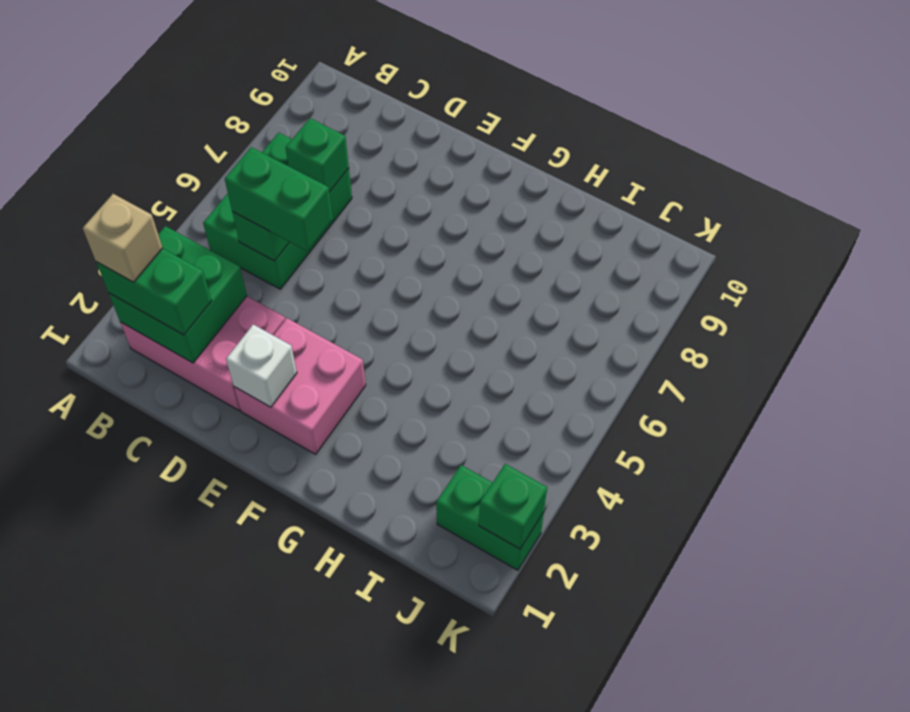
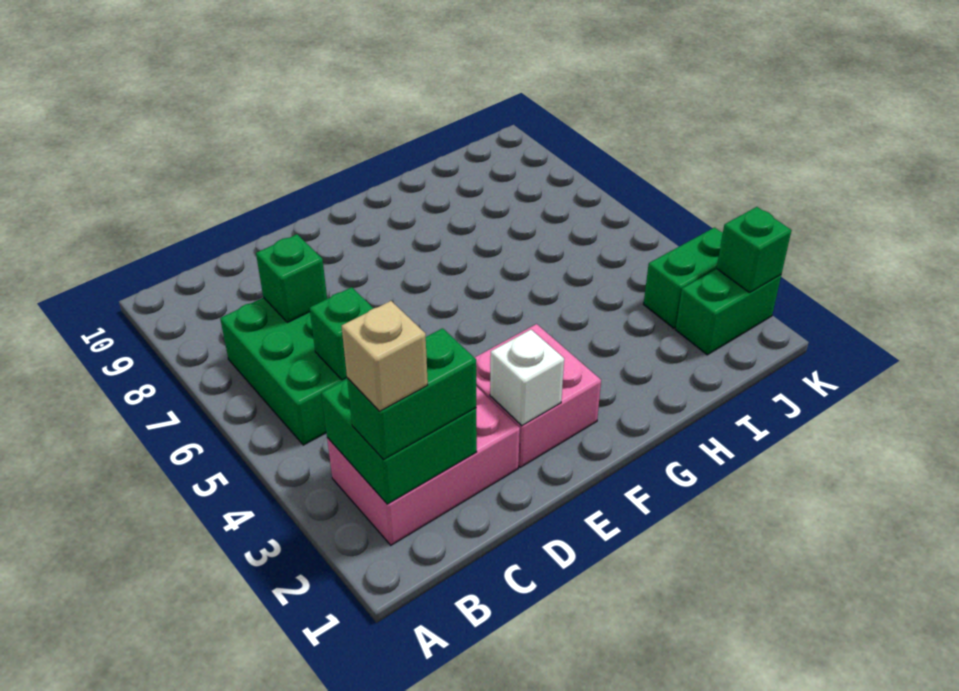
green brick C5:D5 level 3 -> green brick J3:K3 level 1

